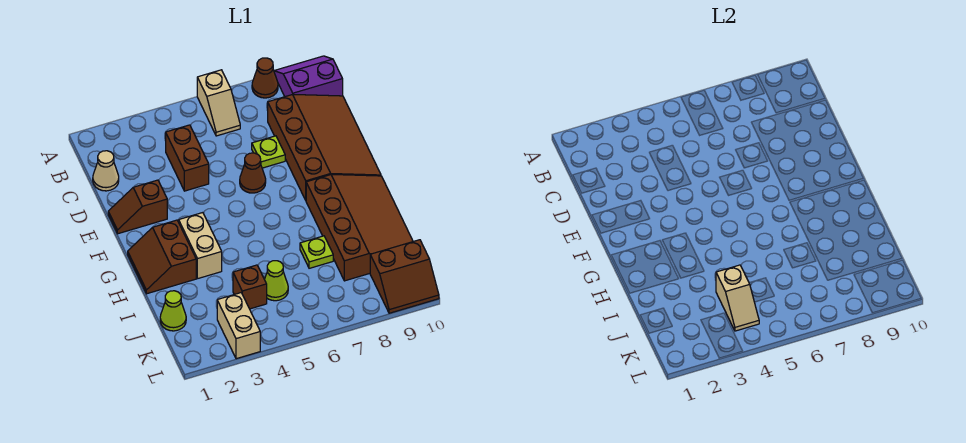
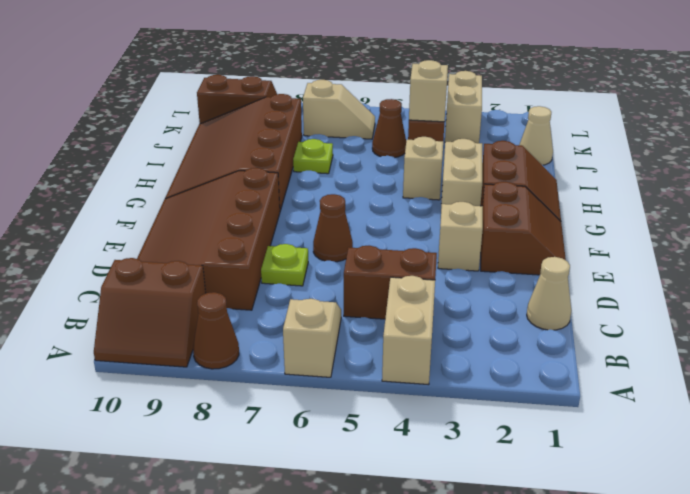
none -> tan brick A4:B4 level 1
purple slope A9:B10 level 1 top B -> brown slope A9:B10 level 1 top B
brown brick C4:D4 level 1 -> brown brick C4:C5 level 1
brown slope E1:E2 level 1 top 2 -> brown slope E1:F2 level 1 top 2
none -> tan brick E3 level 1
none -> tan brick H4 level 1
lime cone J1 level 1 -> tan cone J1 level 1
lime cone J5 level 1 -> brown cone J5 level 1
none -> tan slope K6:K7 level 1 top 7

